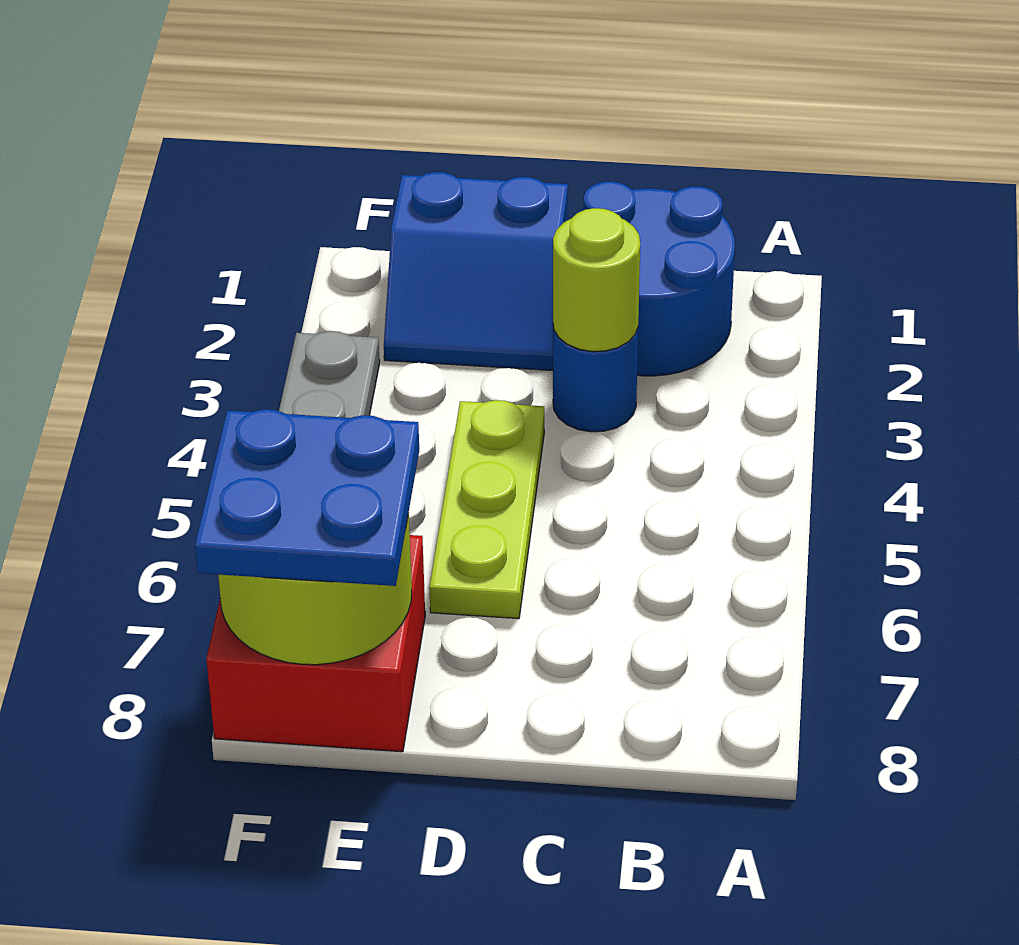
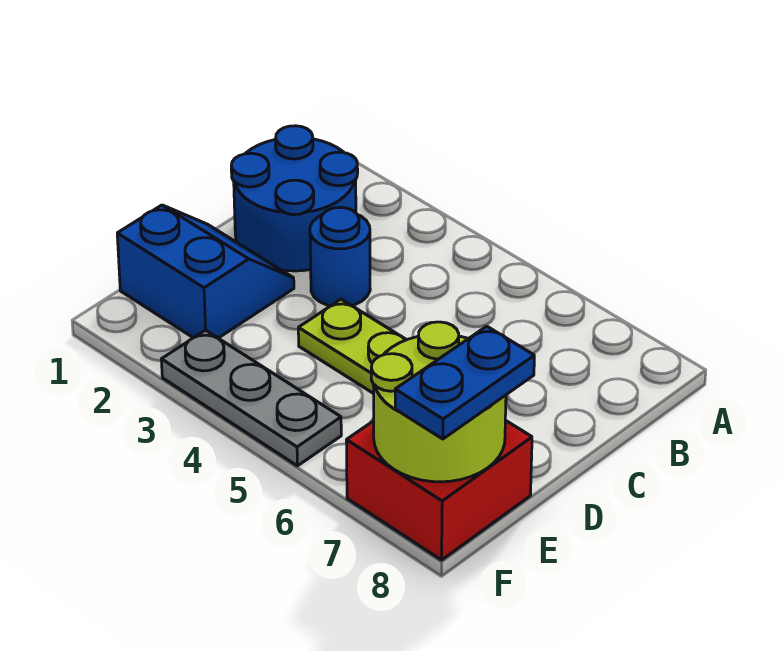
lime round brick C3 level 2 -> none
blue slope D1:E2 level 1 top 1 -> blue slope D1:E2 level 1 top E
blue plate E7:F8 level 3 -> blue plate E8:F8 level 3

